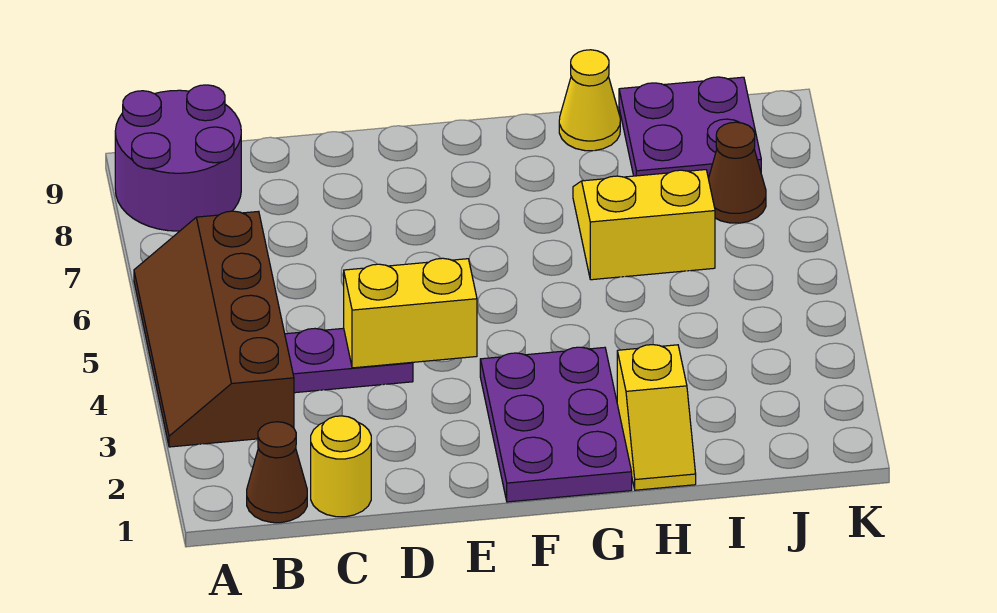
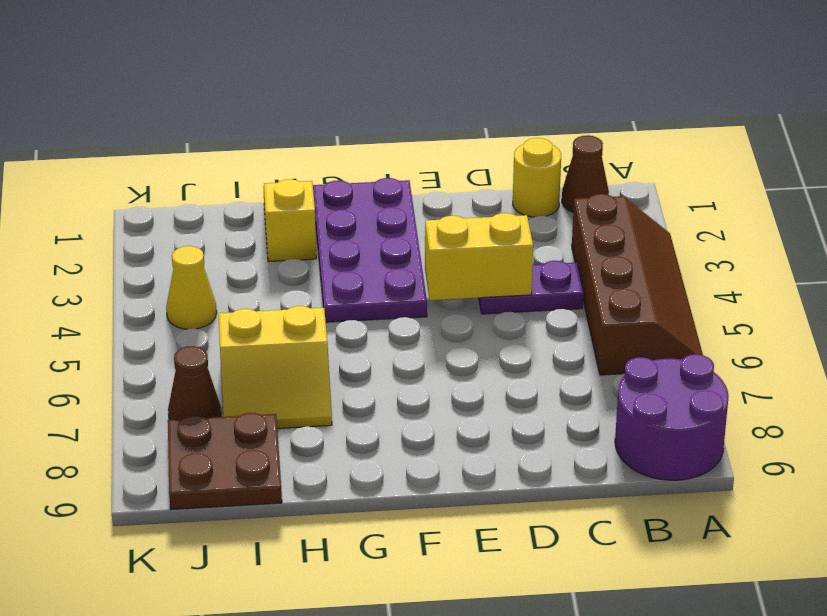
purple plate F1:G3 level 1 -> purple plate F1:G4 level 1
yellow cone H9 level 1 -> yellow cone J4 level 1
purple plate I8:J9 level 1 -> brown plate I8:J9 level 1

